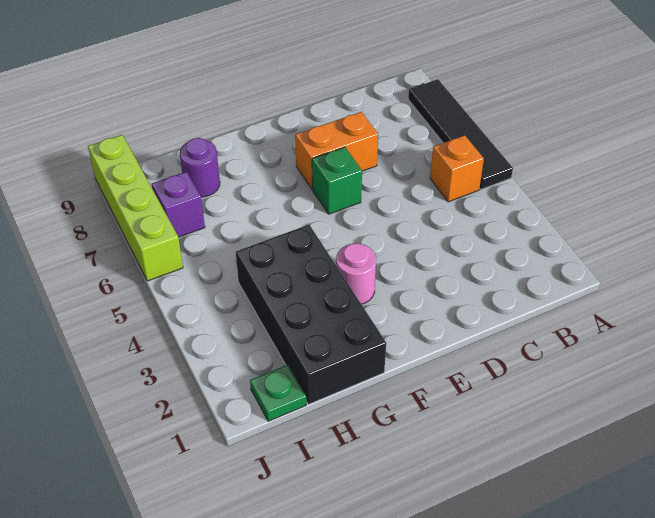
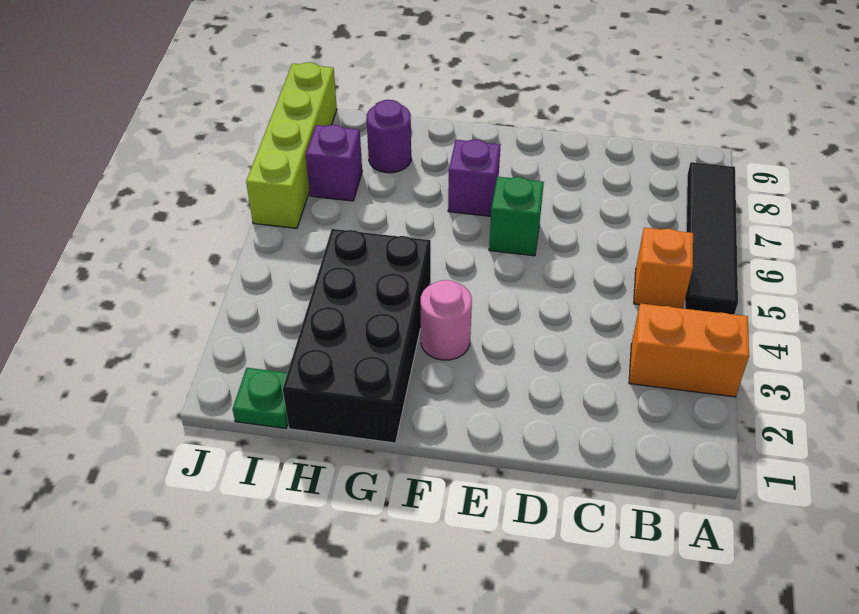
orange brick D7:E7 level 1 -> orange brick A3:B3 level 1
none -> purple brick F7 level 1

